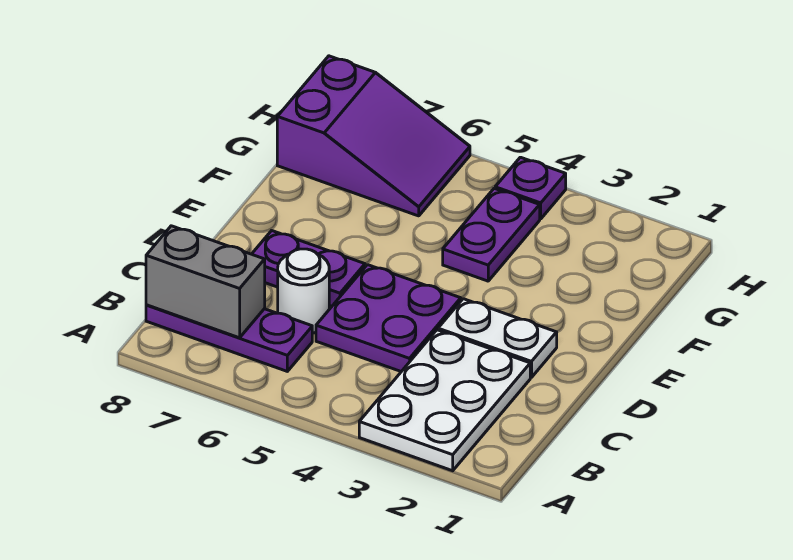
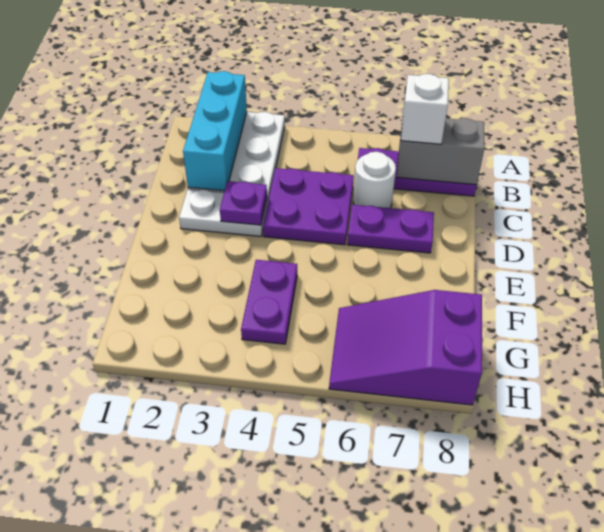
none -> cyan brick A2:C2 level 2
none -> white brick B7 level 3
purple plate H4 level 1 -> purple plate D3 level 2

